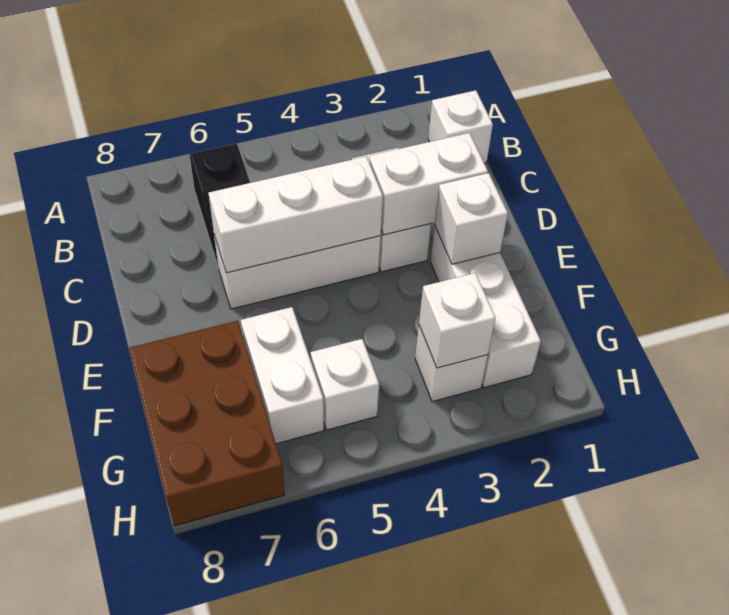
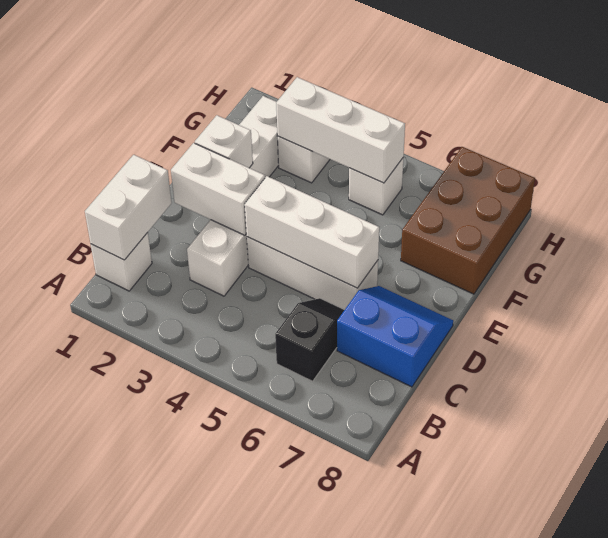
none -> blue slope C7:D8 level 1 top C
white brick F6:G6 level 1 -> white brick B1:C1 level 2
white brick G3 level 2 -> white brick G3:G5 level 2

